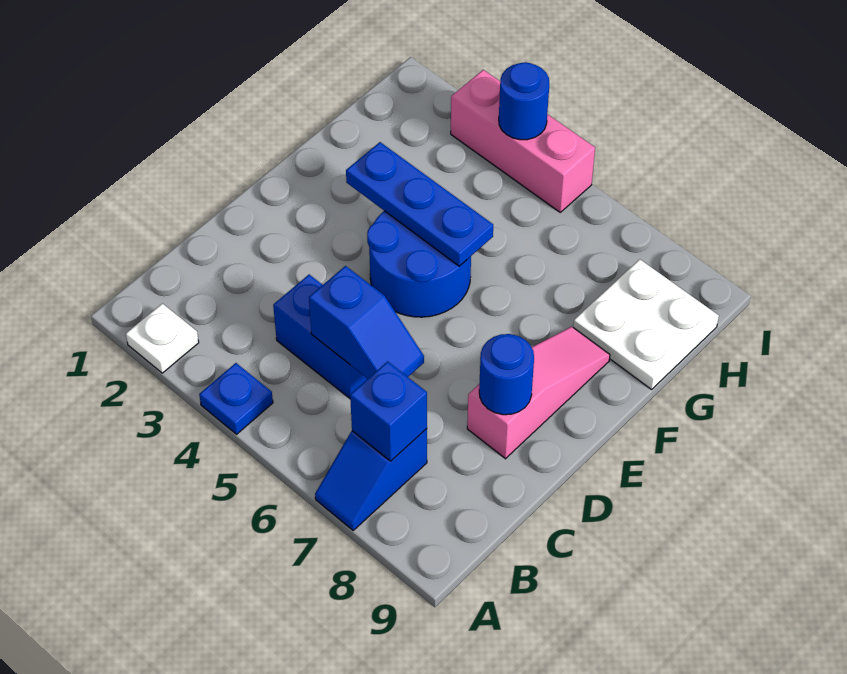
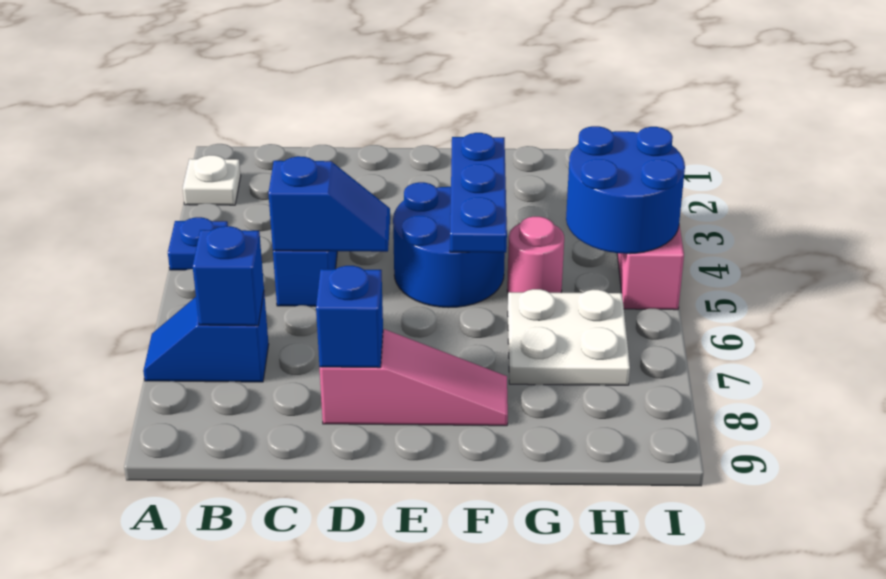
blue slope C5:C6 level 2 top 5 -> blue slope C5:D5 level 2 top C
blue round brick D8 level 2 -> blue brick D8 level 2
none -> pink round brick G5 level 1
white plate G8:H9 level 1 -> white plate G6:H7 level 1
blue round brick I4 level 2 -> blue round brick H4:I5 level 2

